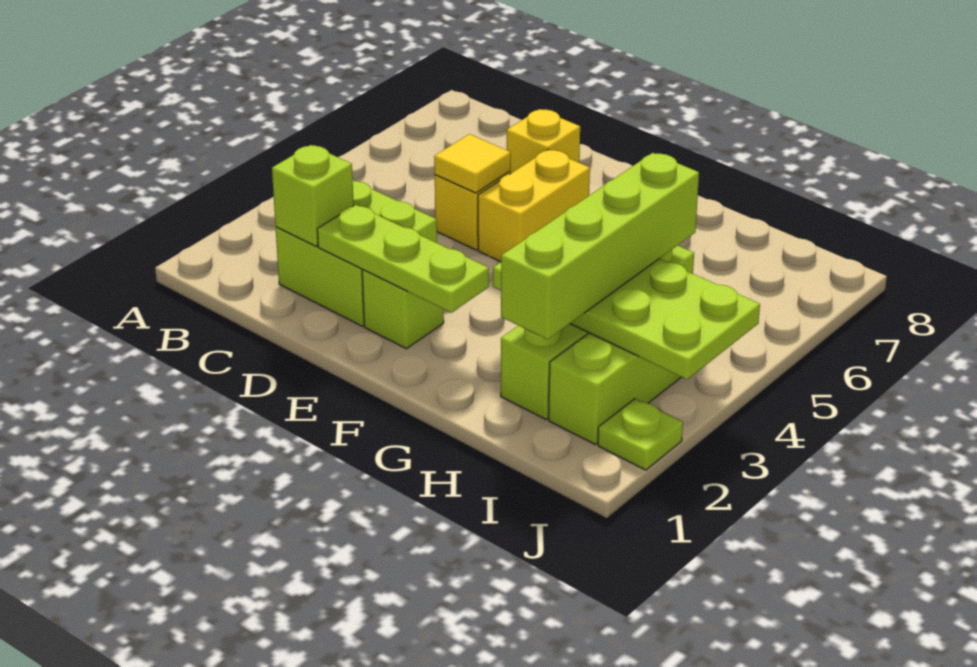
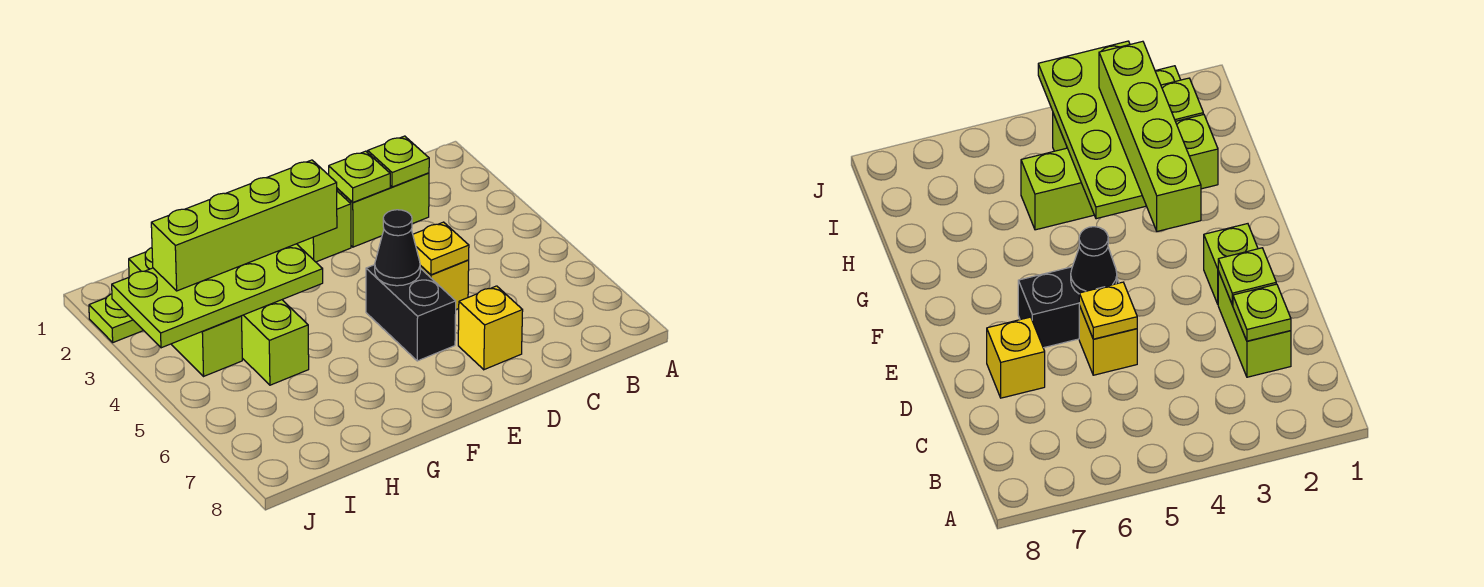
lime brick C2:D3 level 1 -> lime brick C2:D2 level 1
lime brick C2 level 2 -> lime plate C2 level 2
lime plate D2:F2 level 2 -> lime plate D2 level 2
yellow tile D5 level 2 -> yellow plate D5 level 2
yellow brick E5:E6 level 1 -> black brick E5:E6 level 1
none -> black cone E5 level 2
lime brick H2:H5 level 3 -> lime brick F3:I3 level 3

